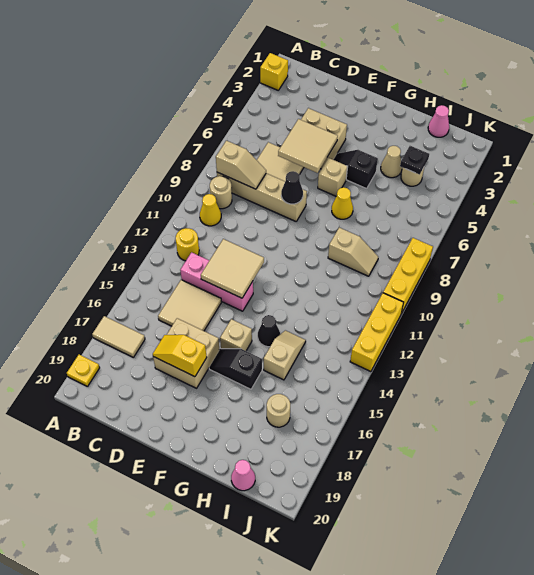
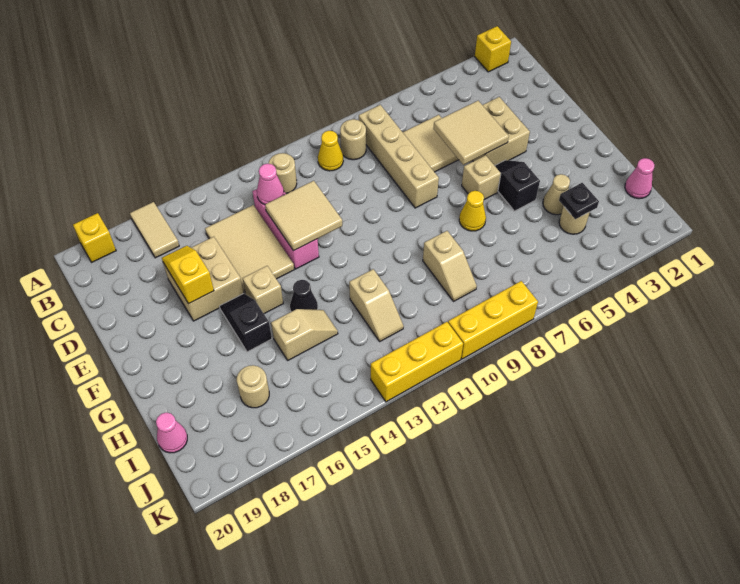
yellow plate A19 level 1 -> yellow brick A19 level 1
tan slope B8:C8 level 2 top B -> tan slope H12:I12 level 1 top H
yellow round brick B12 level 1 -> tan round brick B12 level 1
none -> pink cone C13 level 2
tan tile C14:D15 level 1 -> tan tile C14:E15 level 1
black cone E8 level 2 -> none

